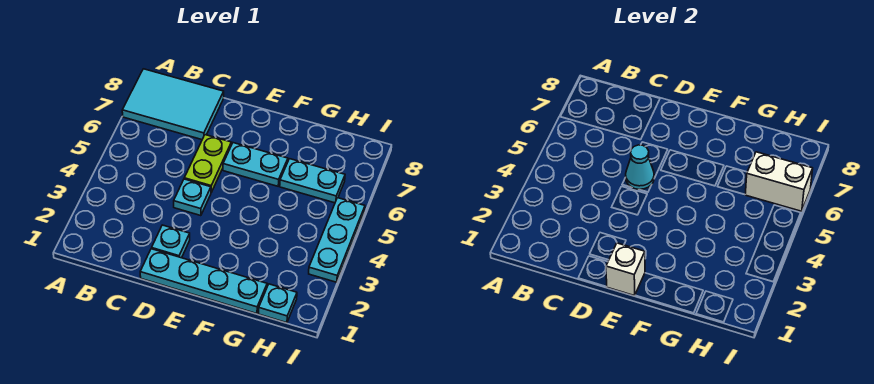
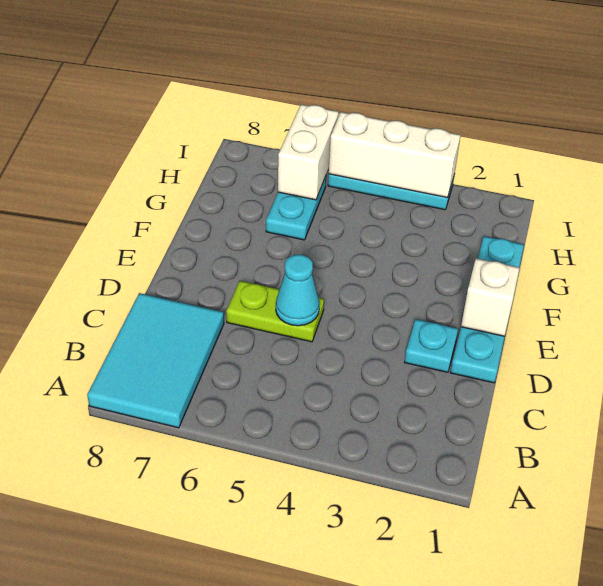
cyan plate D4 level 1 -> none
cyan plate E6:F6 level 1 -> none
cyan plate H1 level 1 -> none
none -> white brick I3:I5 level 2

